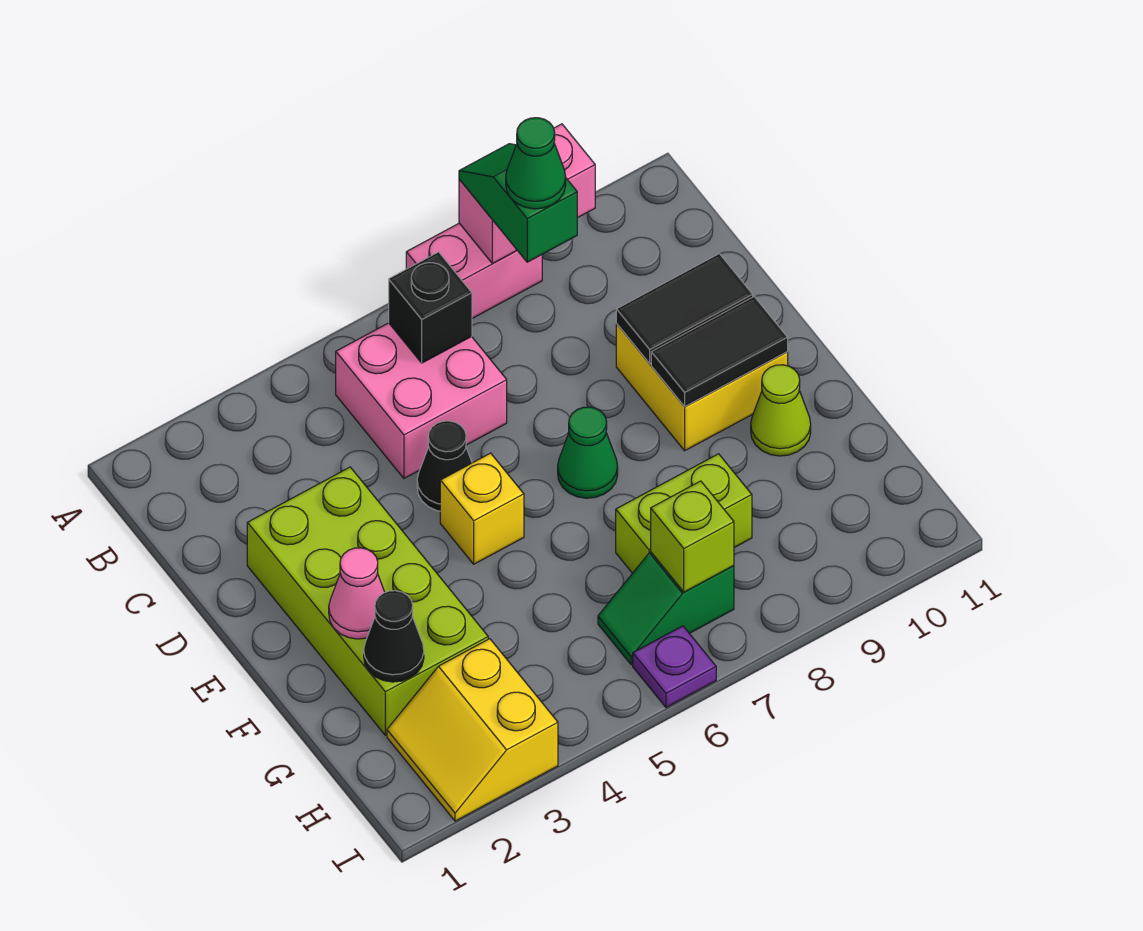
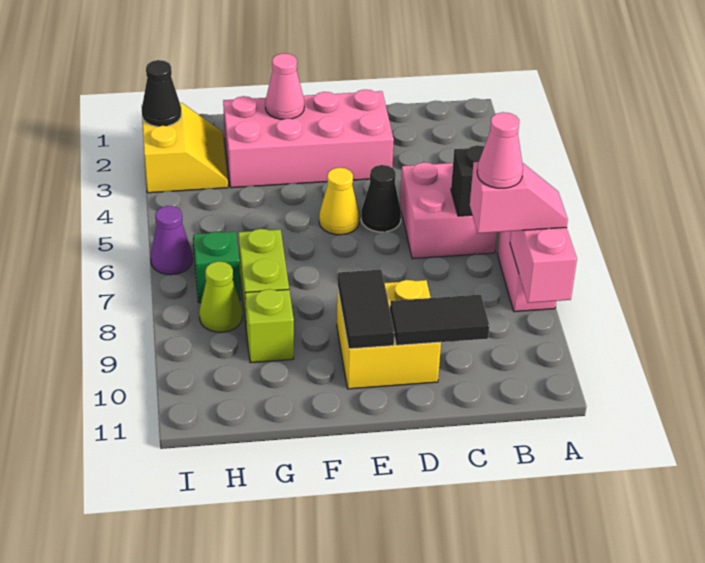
green slope A8:B8 level 3 top B -> pink slope A8:B8 level 3 top B
green cone B8 level 4 -> pink cone B8 level 4
lime brick D2:G3 level 1 -> pink brick D2:G3 level 1
black tile D9:D10 level 2 -> black tile C10:D10 level 2
yellow brick E5 level 1 -> yellow cone E5 level 1
green cone E7 level 1 -> none
lime cone F10 level 1 -> lime cone H8 level 1
black cone G2 level 2 -> black cone I2 level 2
yellow slope H2:I3 level 1 top 3 -> yellow slope H2:I3 level 1 top I
lime brick H7 level 2 -> lime brick G9 level 1
purple plate I6 level 1 -> purple cone I6 level 1

